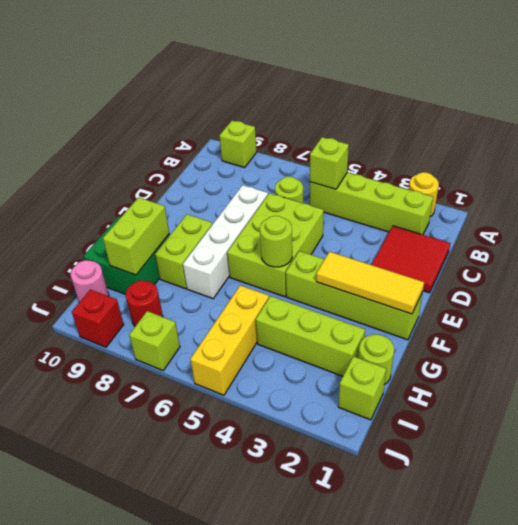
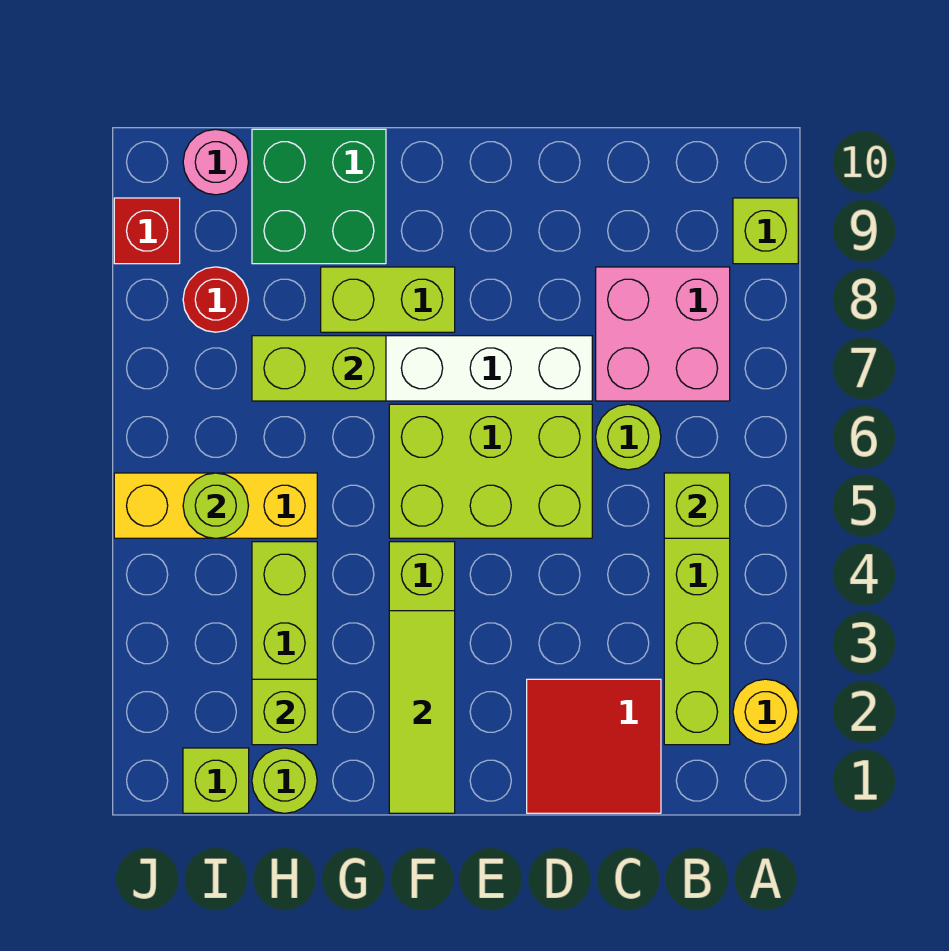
none -> pink brick B7:C8 level 1
yellow tile F1:F3 level 2 -> lime tile F1:F3 level 2
lime round brick F5 level 2 -> lime round brick I5 level 2
lime brick G9:H9 level 2 -> lime brick G7:H7 level 2
lime brick J7 level 1 -> lime brick H2 level 2

